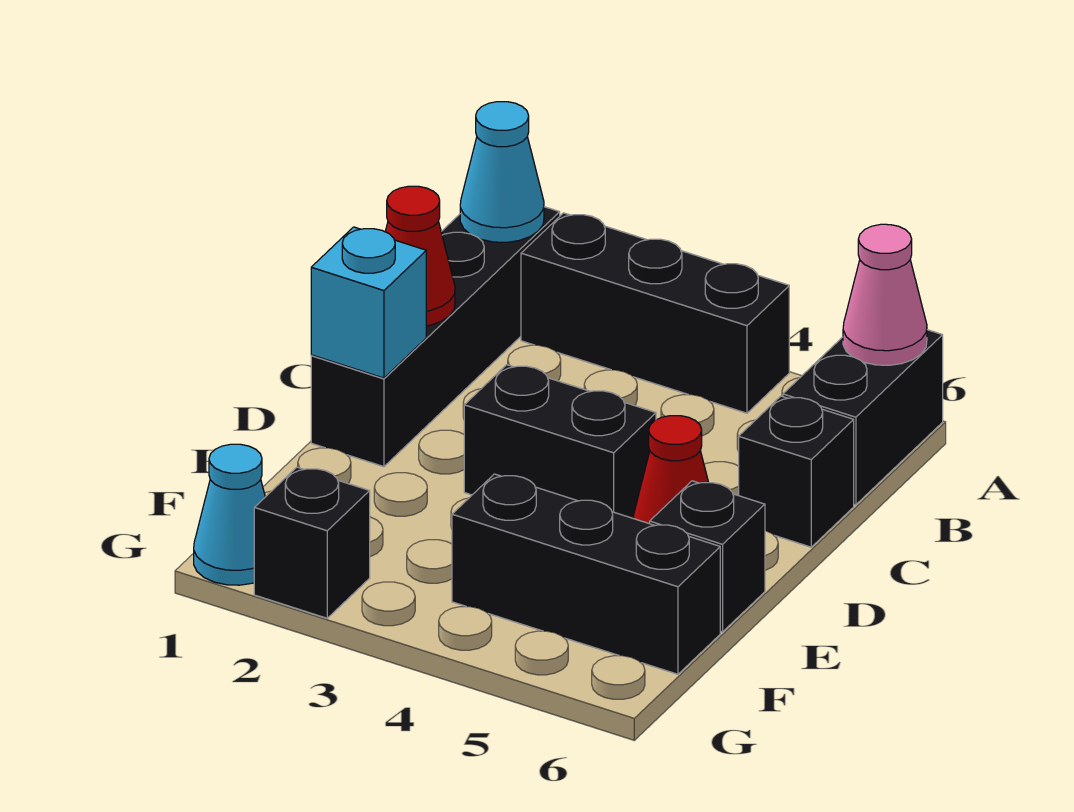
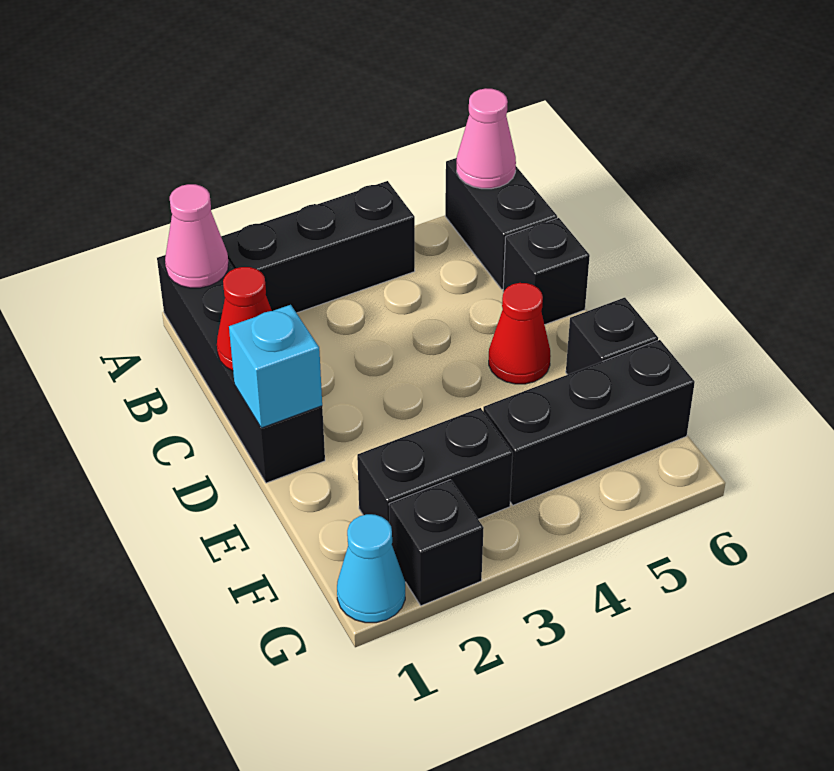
cyan cone A1 level 2 -> pink cone A1 level 2
black brick D3:D4 level 1 -> black brick F2:F3 level 1

